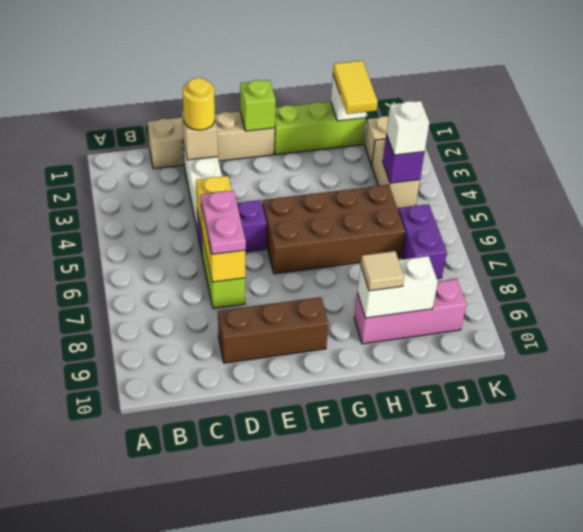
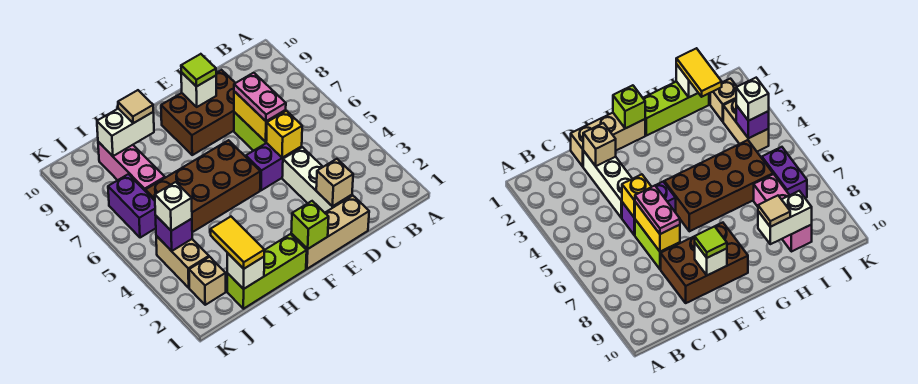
tan brick C1:F1 level 1 -> tan brick D1:F1 level 1
yellow round brick D2 level 3 -> none
brown brick D9:F9 level 1 -> brown brick D8:F9 level 1
none -> white brick E9 level 2
none -> lime tile E9 level 3
pink brick H9:J9 level 1 -> pink brick I7:I9 level 1

